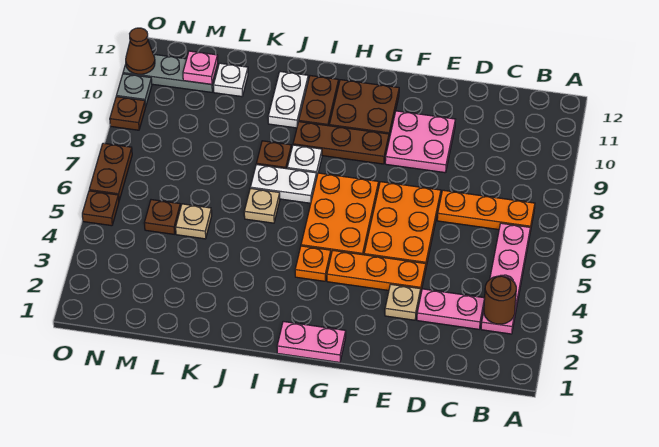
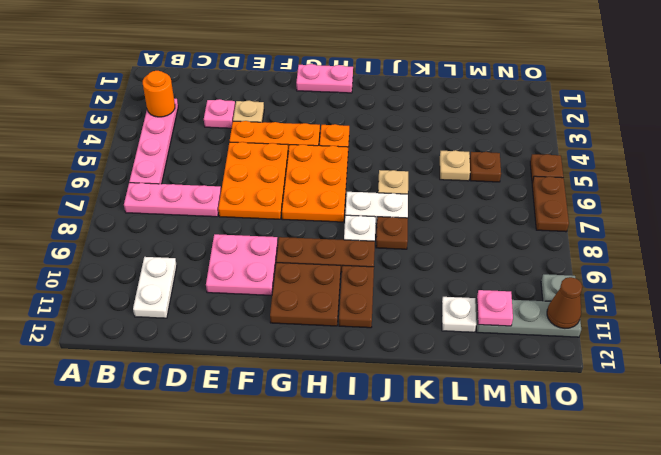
brown round brick B3 level 2 -> orange round brick B3 level 2
orange plate B7:D7 level 1 -> pink plate B7:D7 level 1
pink plate C3:D3 level 1 -> pink plate D3 level 1
white plate J10:J11 level 1 -> white plate C10:C11 level 1
brown plate O9 level 1 -> none

